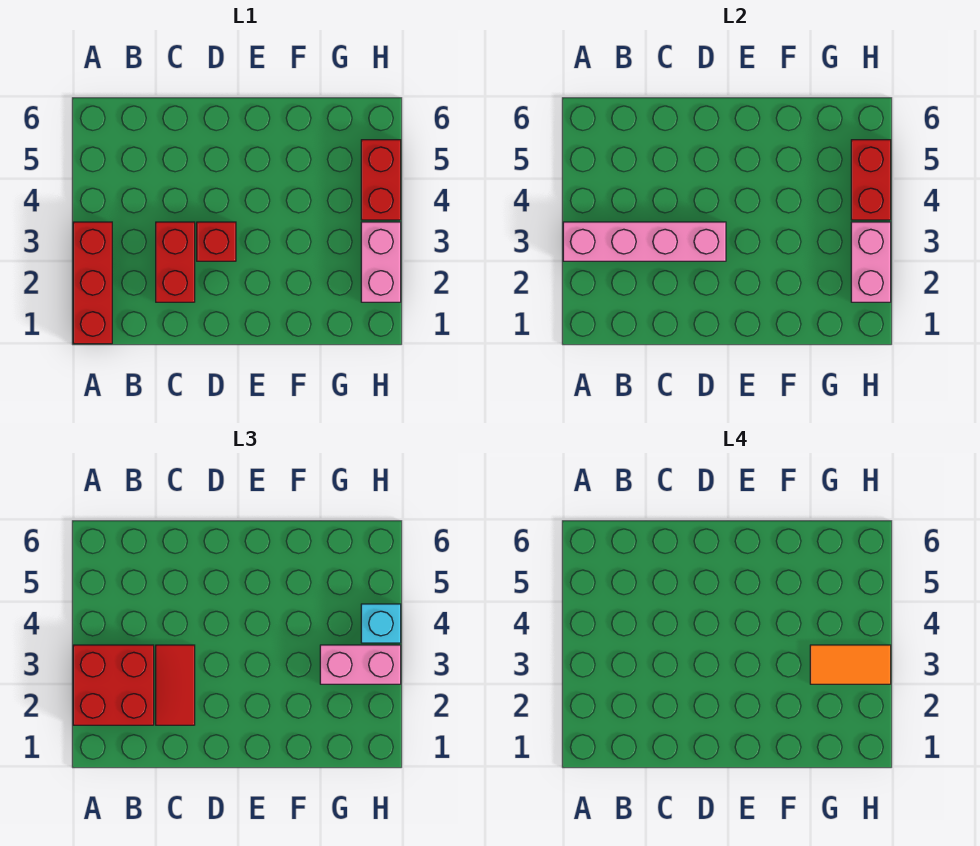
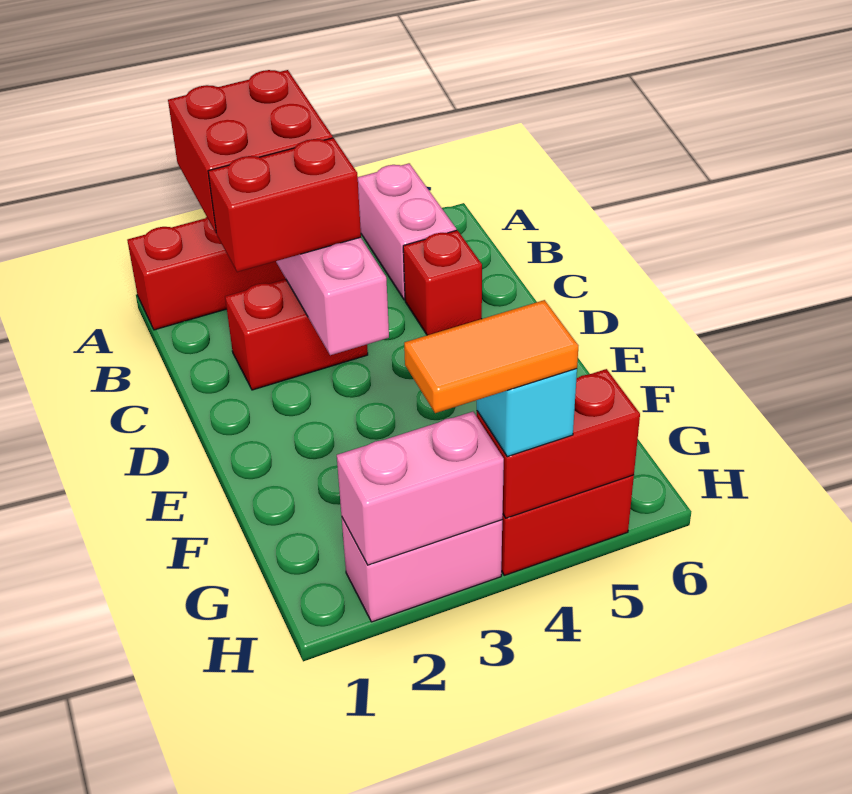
red tile C2:C3 level 3 -> red brick C2:C3 level 3
red brick D3 level 1 -> red brick C5 level 1
pink brick G3:H3 level 3 -> pink brick A5:B5 level 1
orange tile G3:H3 level 4 -> orange tile H3:H4 level 4

